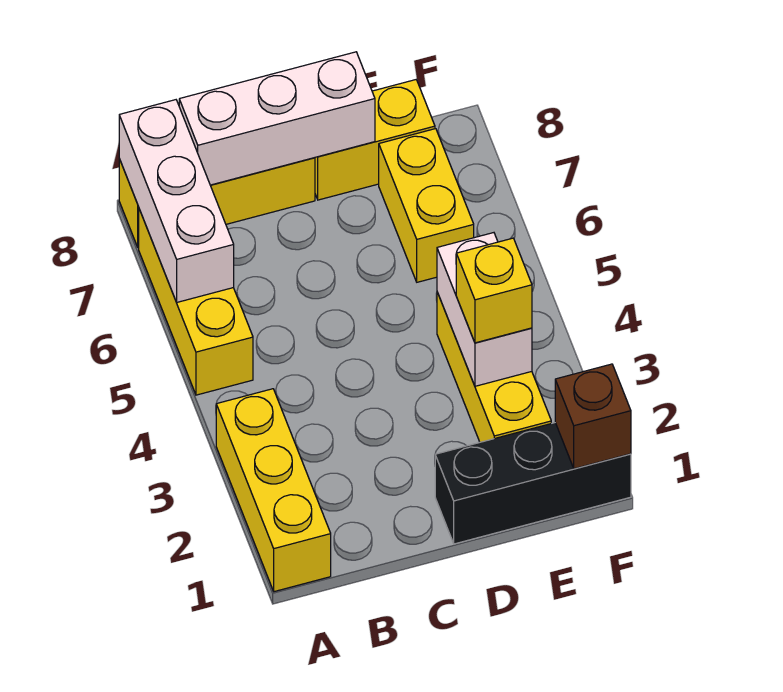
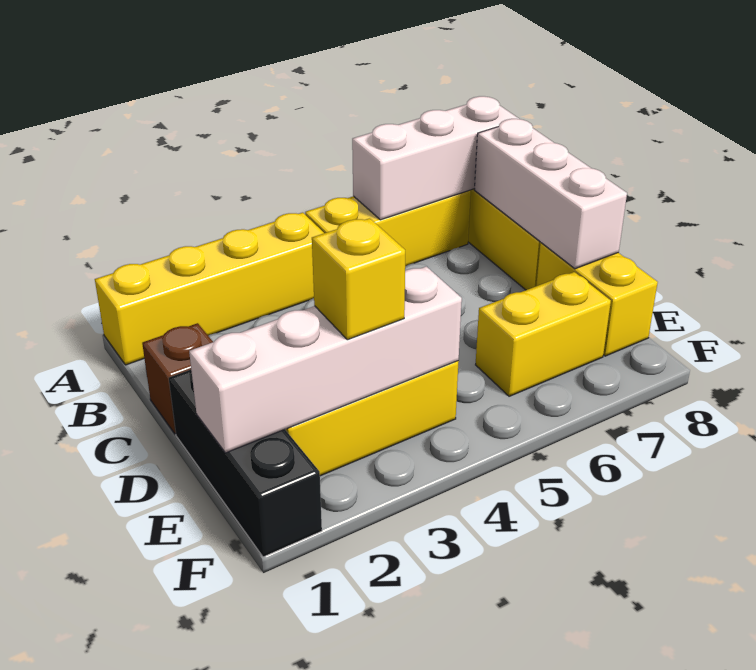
yellow brick A1:A3 level 1 -> yellow brick A1:A4 level 1
white brick E3:E4 level 2 -> white brick E1:E4 level 2
brown brick F1 level 2 -> brown brick C1 level 1

